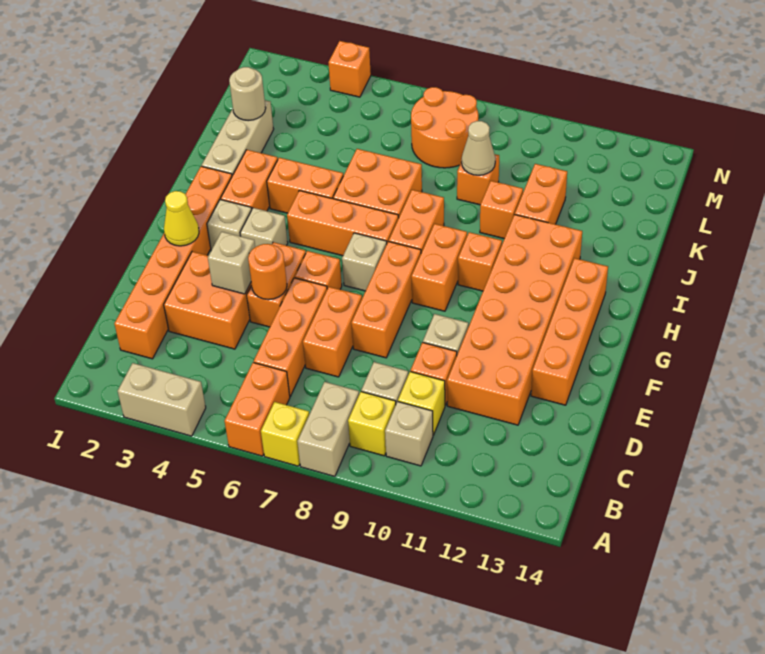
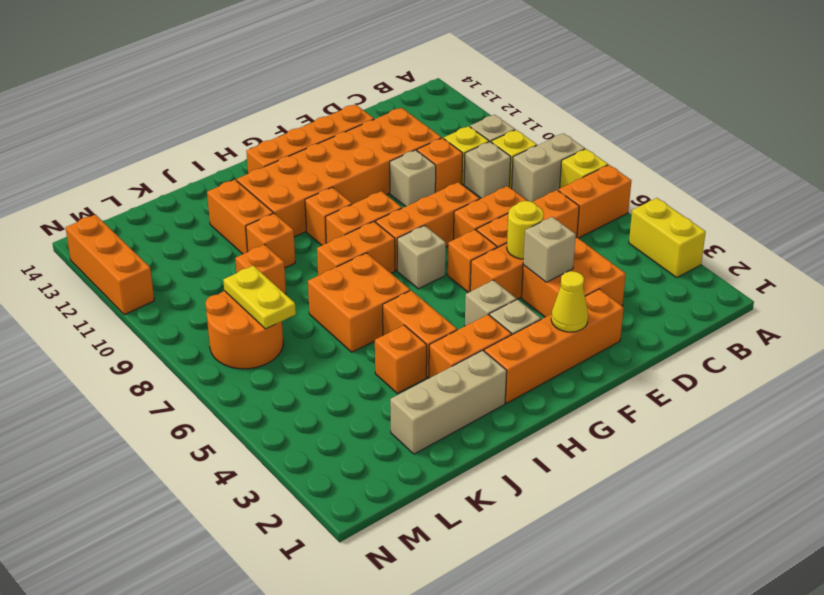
tan brick A3:A4 level 1 -> yellow brick A3:A4 level 1
orange brick C2:H2 level 1 -> orange brick E2:H2 level 1
orange round brick E5 level 2 -> yellow round brick E5 level 2
orange brick H5:H7 level 1 -> orange brick N11:N13 level 1
orange brick J11:K11 level 1 -> orange brick J11:J12 level 1
tan round brick K2 level 2 -> none
tan cone K9 level 2 -> none
none -> yellow plate L7:L8 level 2
orange brick N4 level 1 -> orange brick J4 level 1

